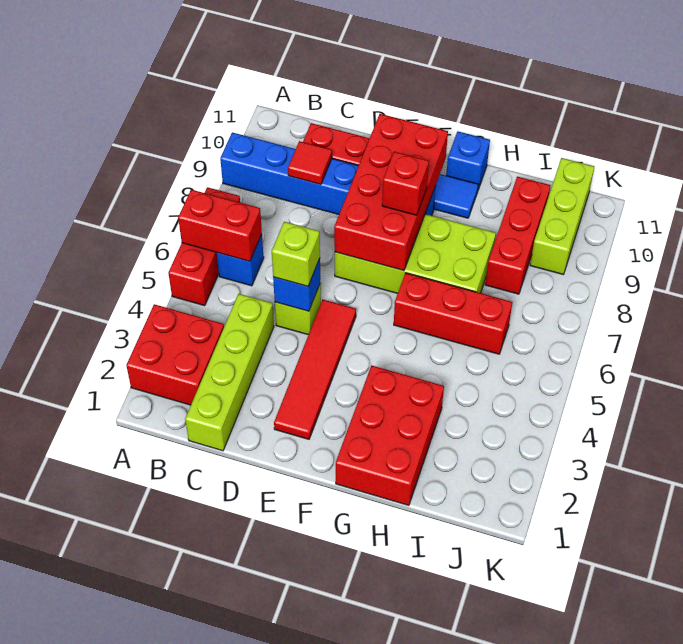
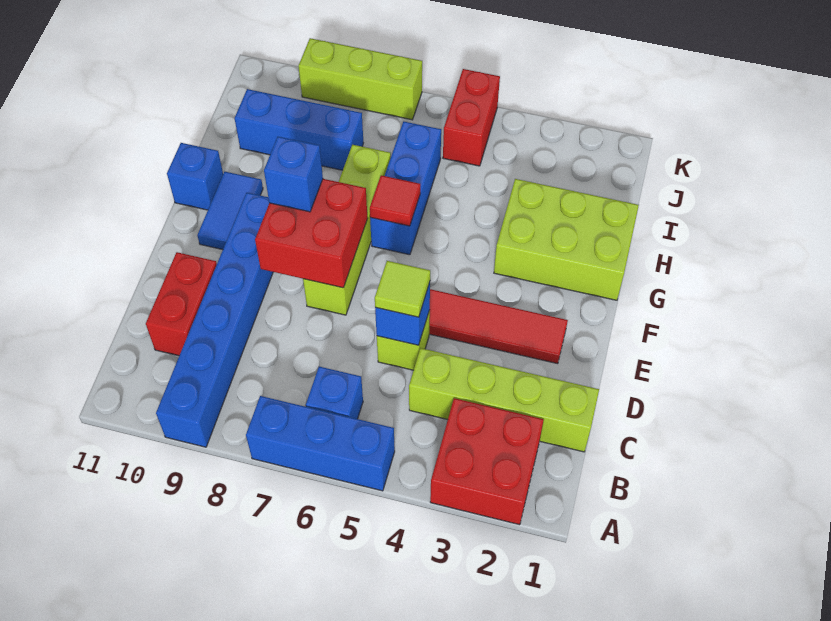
red brick A5:A7 level 1 -> blue brick A5:A7 level 1
red brick A6:B6 level 2 -> red brick J5:K5 level 1
red tile C9 level 2 -> red tile G6 level 2
lime brick D5 level 3 -> lime tile D5 level 3
lime brick E7:H8 level 1 -> lime brick E7:H7 level 1
red brick E7:F10 level 2 -> red brick E7:F8 level 2
red brick F8 level 3 -> blue brick F8 level 3
red brick G1:H3 level 1 -> lime brick G1:H3 level 1
red brick G6:I6 level 1 -> blue brick G6:I6 level 1
red brick I8:I10 level 1 -> blue brick I8:I10 level 1
lime brick J9:J11 level 1 -> lime brick K7:K9 level 1

